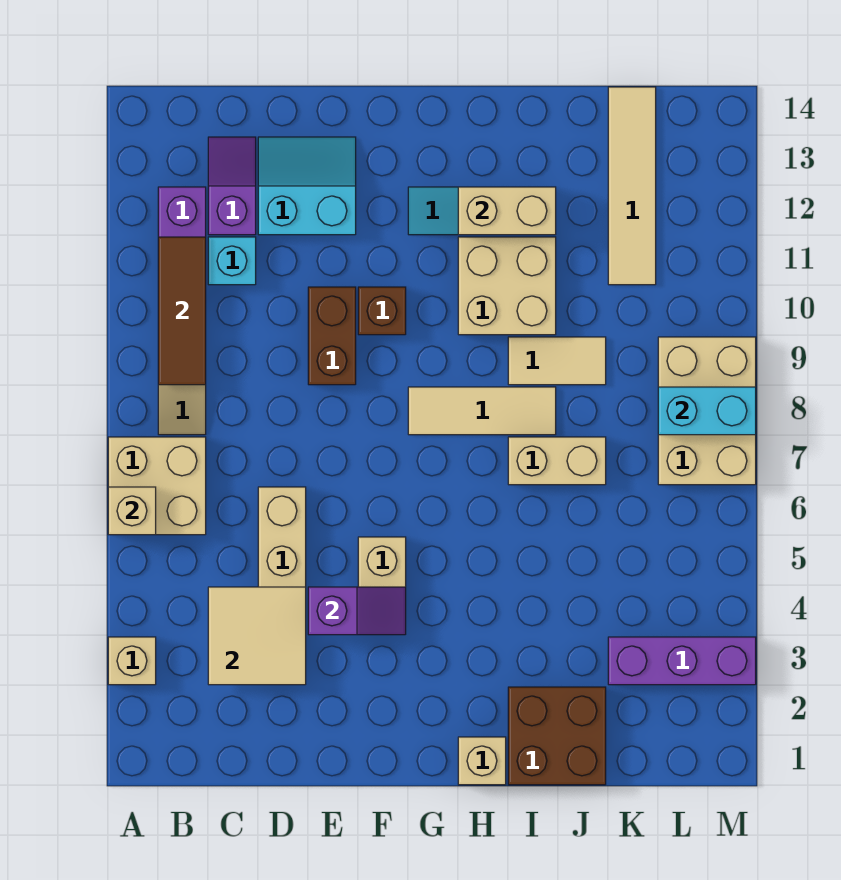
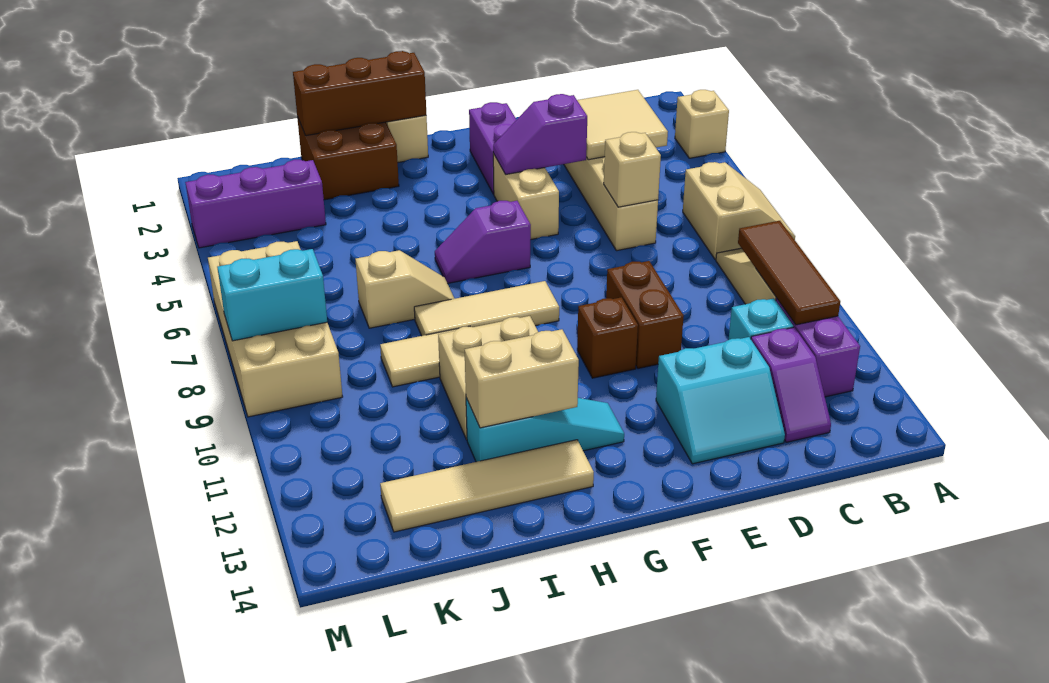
tan brick A6:B7 level 1 -> tan slope A6:B7 level 1 top B
tan brick A6 level 2 -> tan brick D6 level 2
none -> purple brick F2:F3 level 1
none -> purple slope G6:H6 level 1 top G
none -> brown brick H1:J1 level 2
tan brick I7:J7 level 1 -> tan slope I7:J7 level 1 top J
tan tile K11:K14 level 1 -> tan tile H13:K13 level 1
tan brick L7:M9 level 1 -> tan brick L6:M9 level 1

